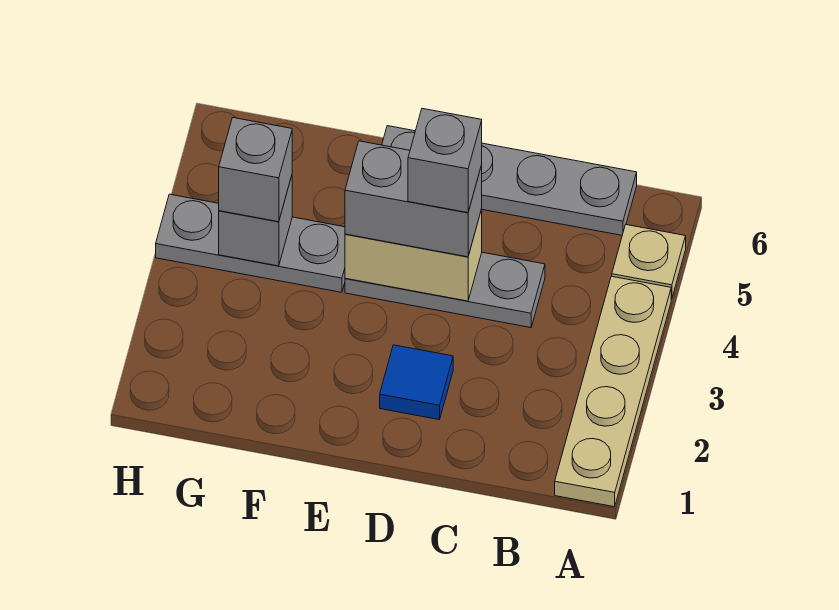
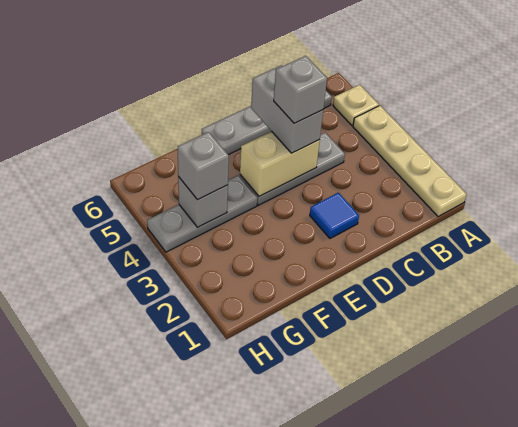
grey brick D4:E4 level 3 -> grey brick D4:D5 level 3

